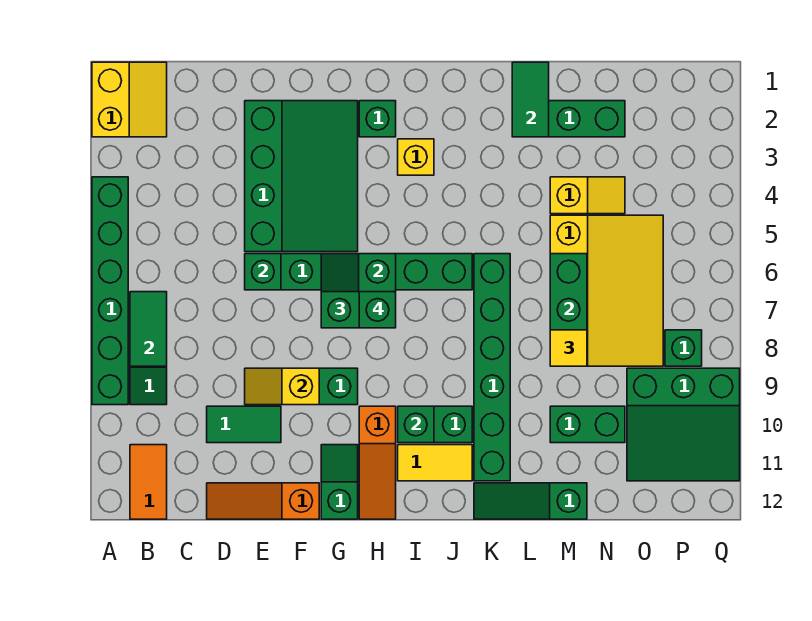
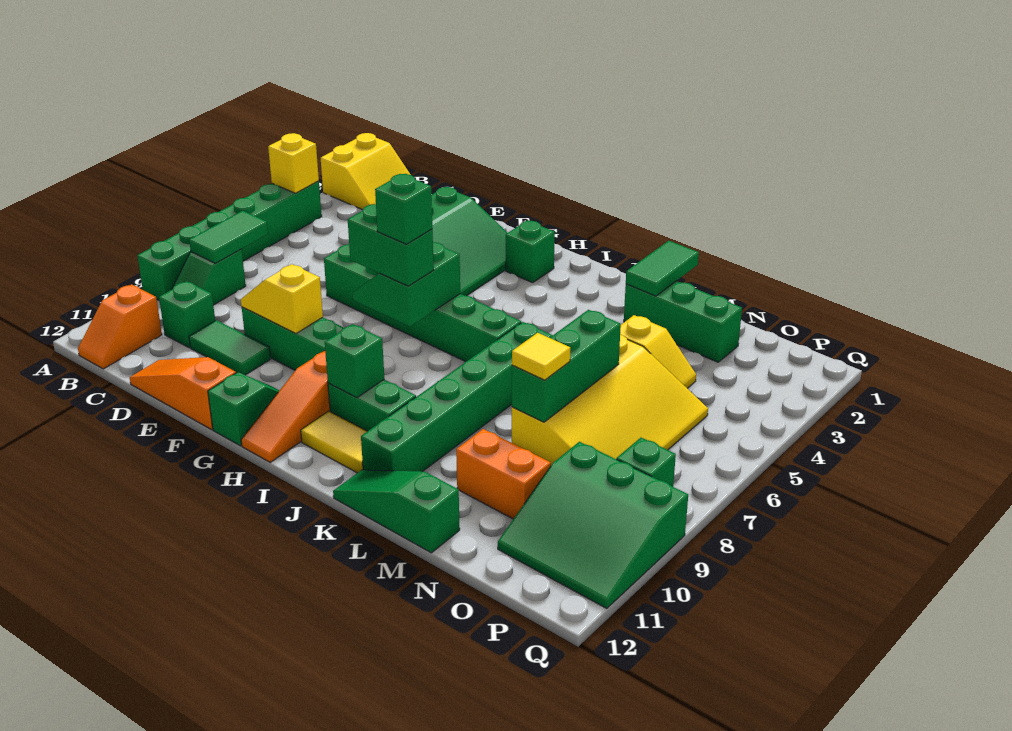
orange tile B11:B12 level 1 -> orange slope B11:B12 level 1 top 11
green brick E6 level 2 -> green brick C10 level 1
yellow brick I3 level 1 -> yellow brick A4 level 2
green brick M10:N10 level 1 -> orange brick M10:N10 level 1

